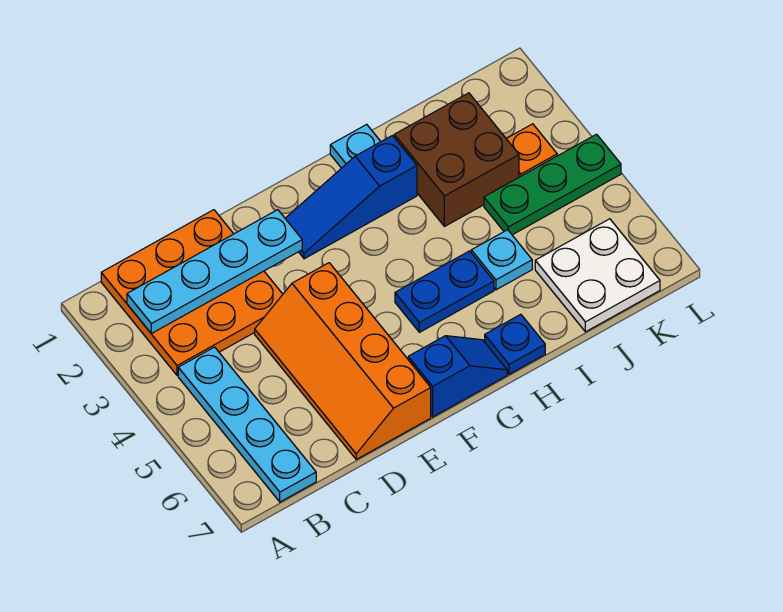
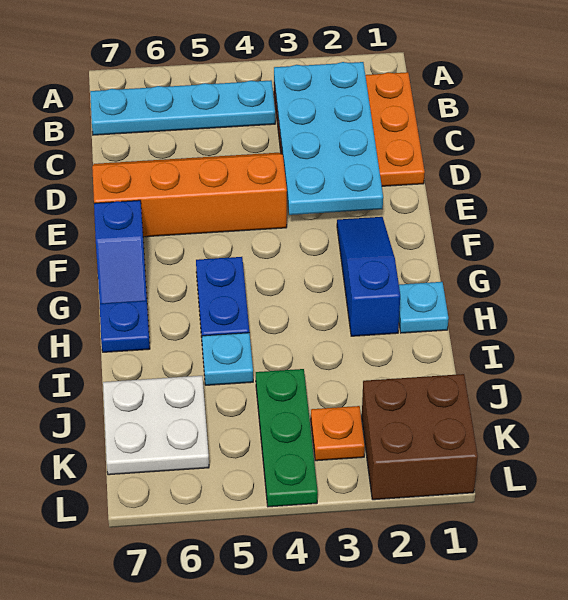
cyan plate B2:E2 level 2 -> cyan plate B2:E3 level 2
brown brick I2:J3 level 1 -> brown brick K1:L2 level 1

